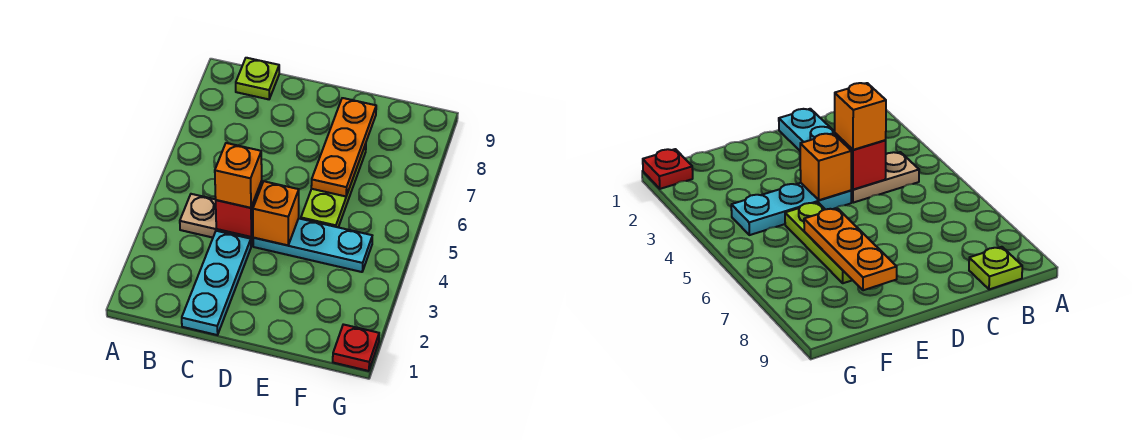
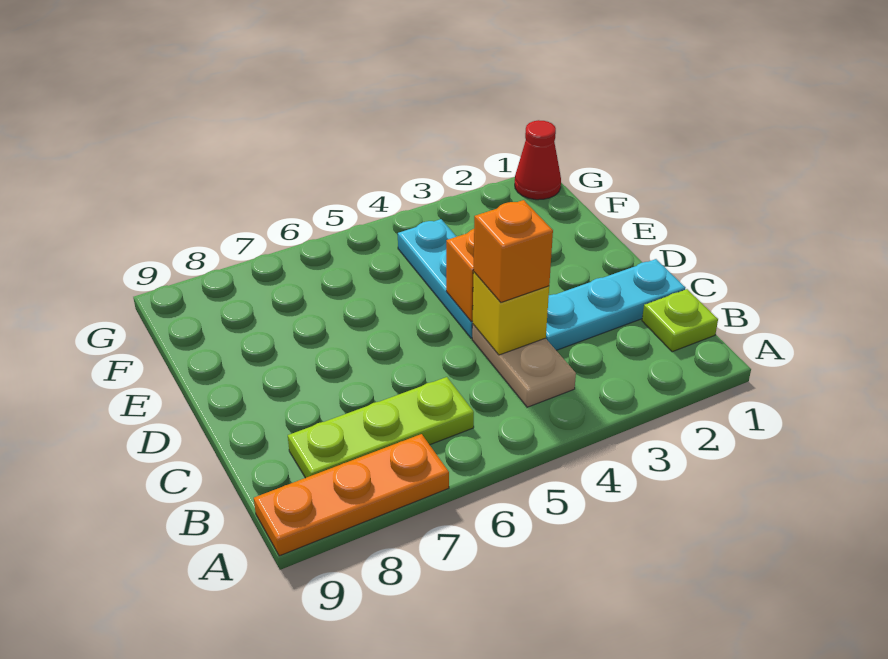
lime plate B9 level 1 -> lime plate B1 level 1
red brick C4 level 2 -> yellow brick C4 level 2
lime plate E5:E7 level 1 -> lime plate B6:B8 level 1
orange plate E6:E8 level 2 -> orange plate A7:A9 level 1
red plate G1 level 1 -> red cone G1 level 1

